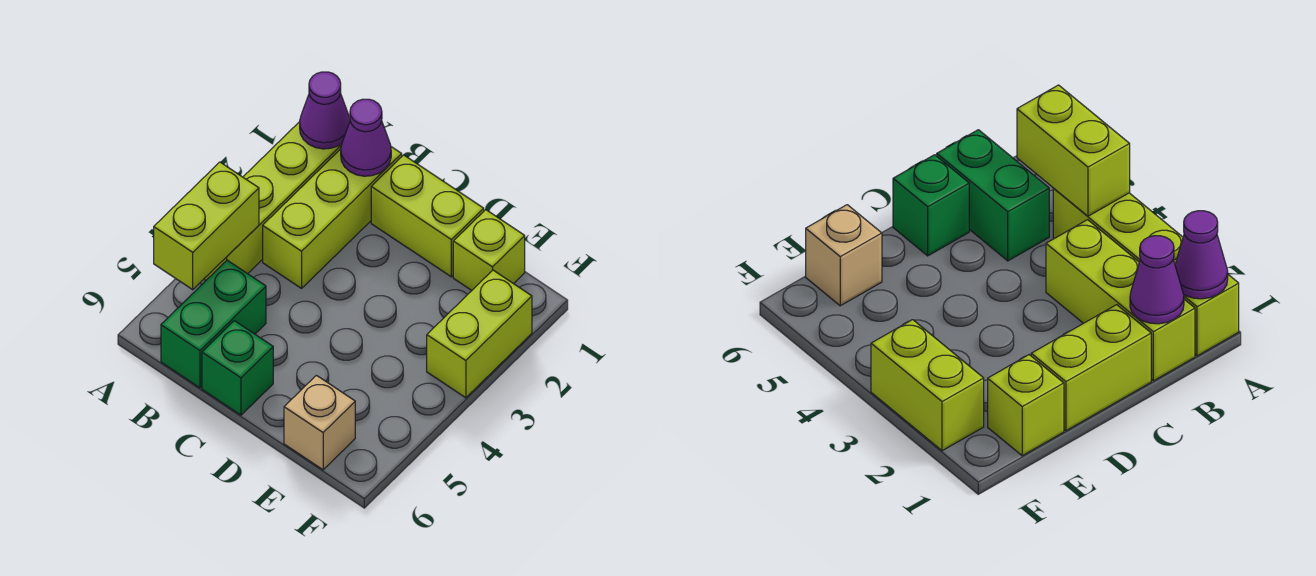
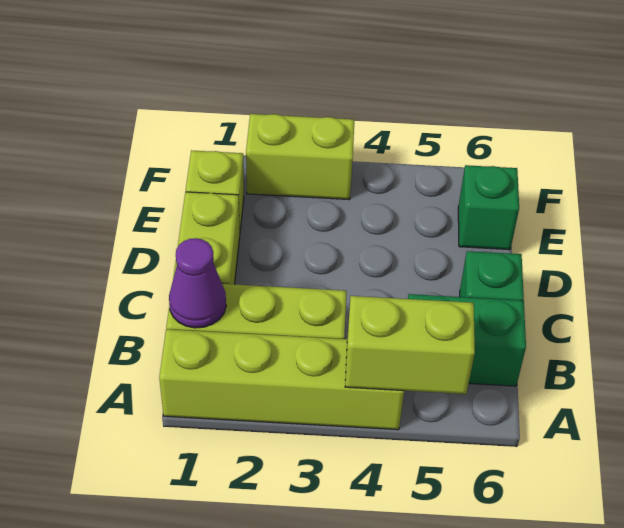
purple cone A1 level 2 -> none
tan brick E6 level 1 -> green brick E6 level 1

